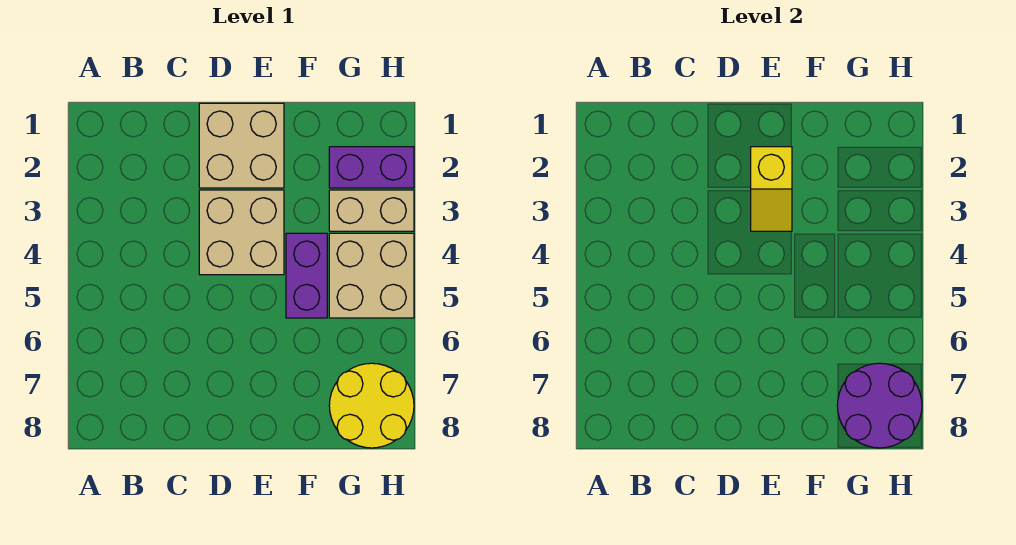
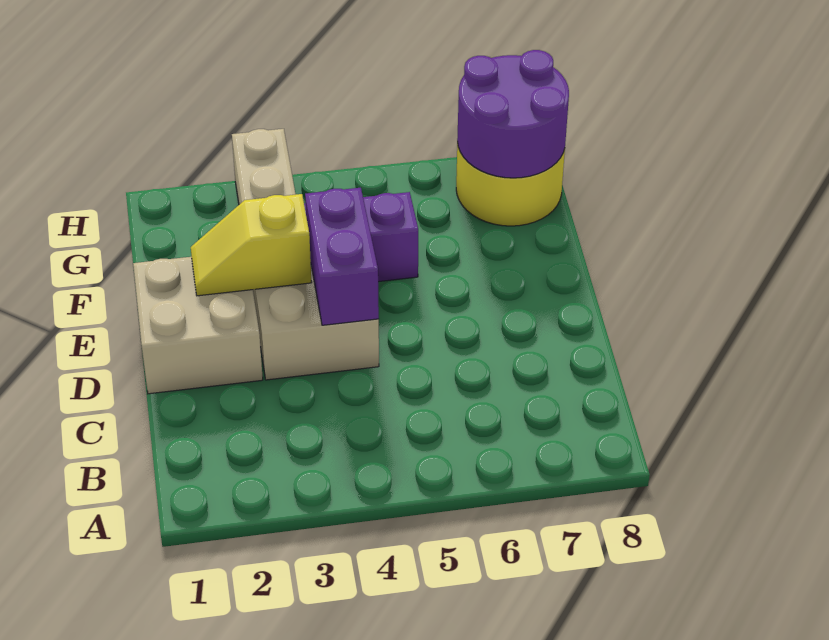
yellow slope E2:E3 level 2 top 2 -> yellow slope E2:E3 level 2 top 3
purple brick G2:H2 level 1 -> purple brick D4:E4 level 2
tan brick G4:H5 level 1 -> none

